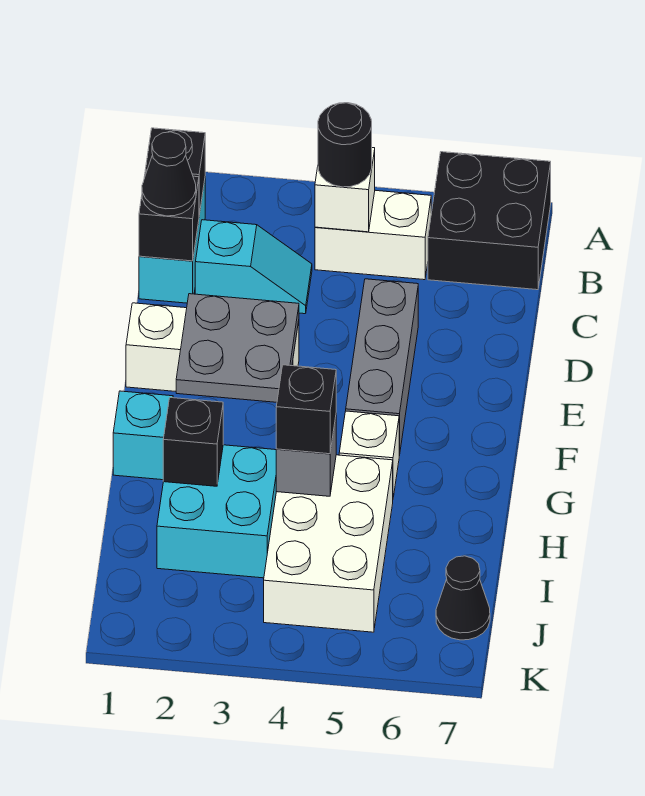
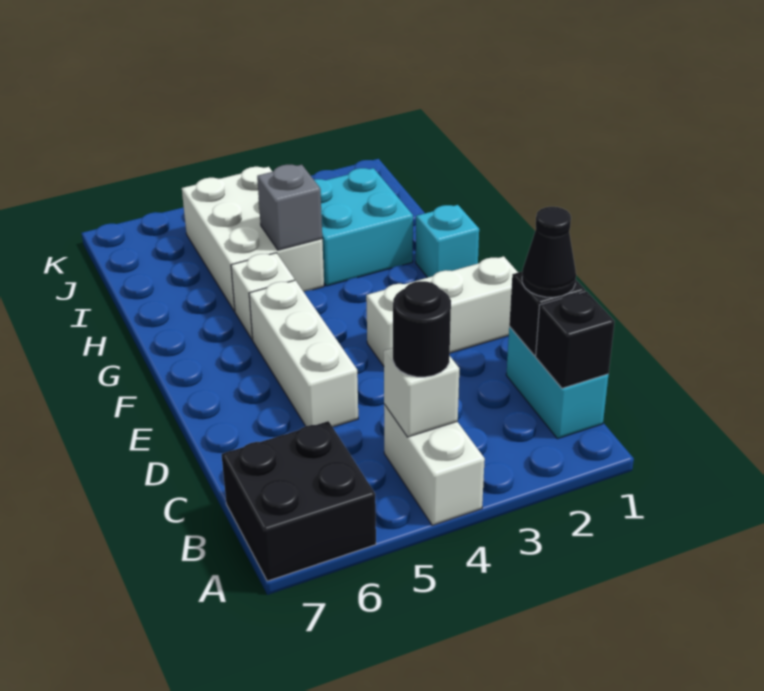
white brick B4:B5 level 1 -> white brick A4:B4 level 1
cyan slope C2:C3 level 1 top 2 -> none
grey brick D5:F5 level 1 -> white brick D5:F5 level 1
grey plate E2:F3 level 2 -> none
black brick H2 level 2 -> none
black brick H4 level 3 -> none
black cone J7 level 1 -> none

